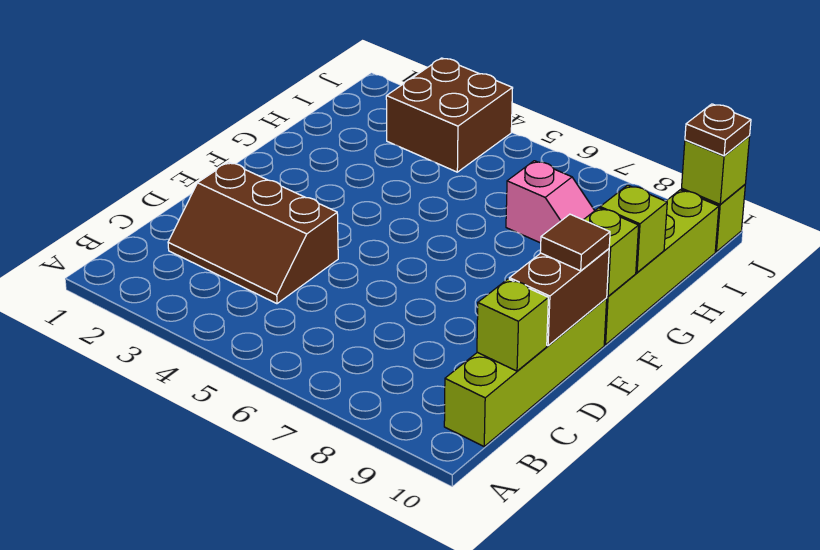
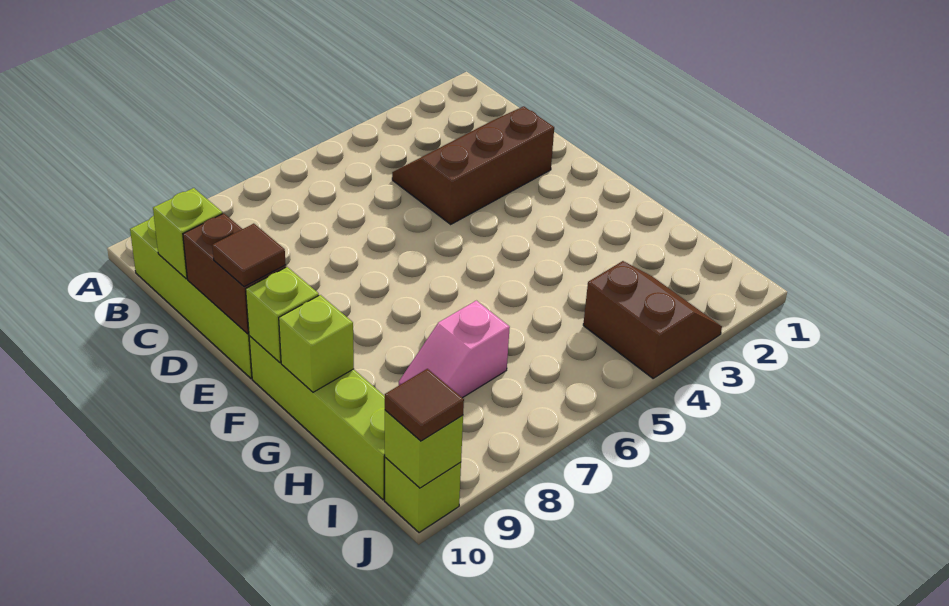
brown brick I3:J4 level 1 -> brown slope I3:J4 level 1 top 4
brown plate J10 level 3 -> brown tile J10 level 3

